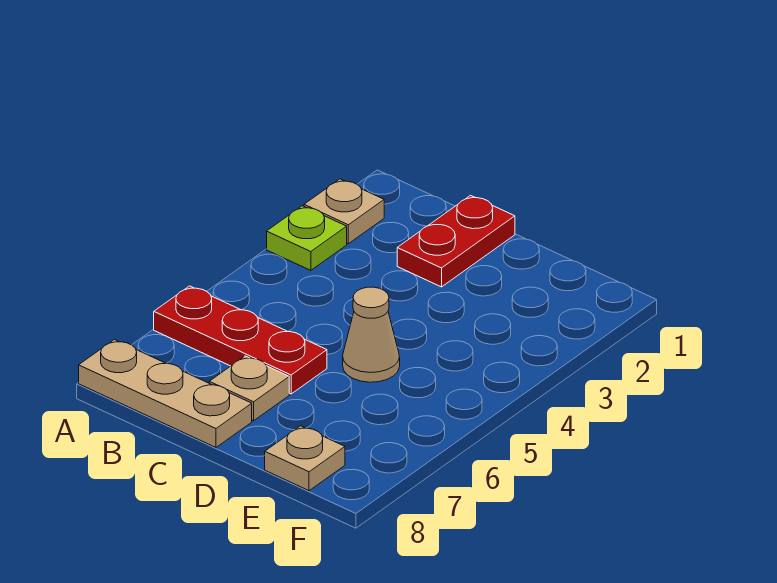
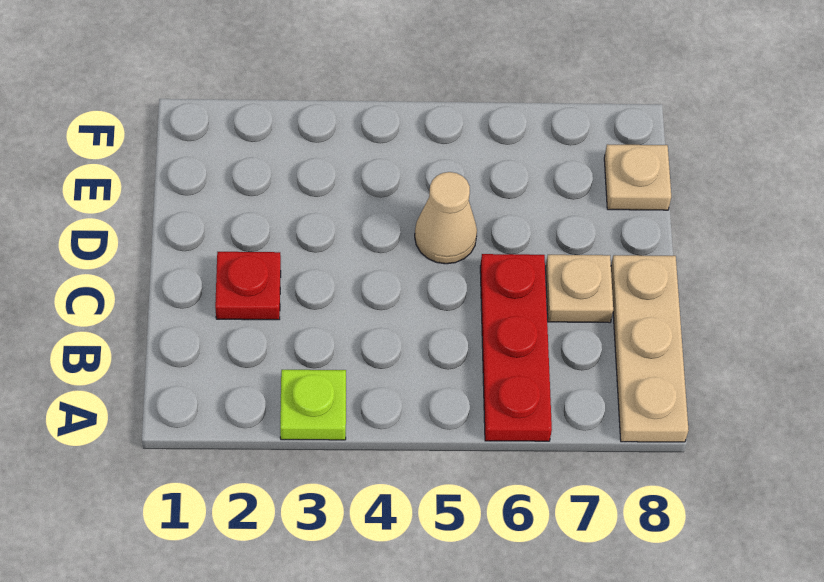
tan plate A2 level 1 -> none
red plate C1:C2 level 1 -> red plate C2 level 1

